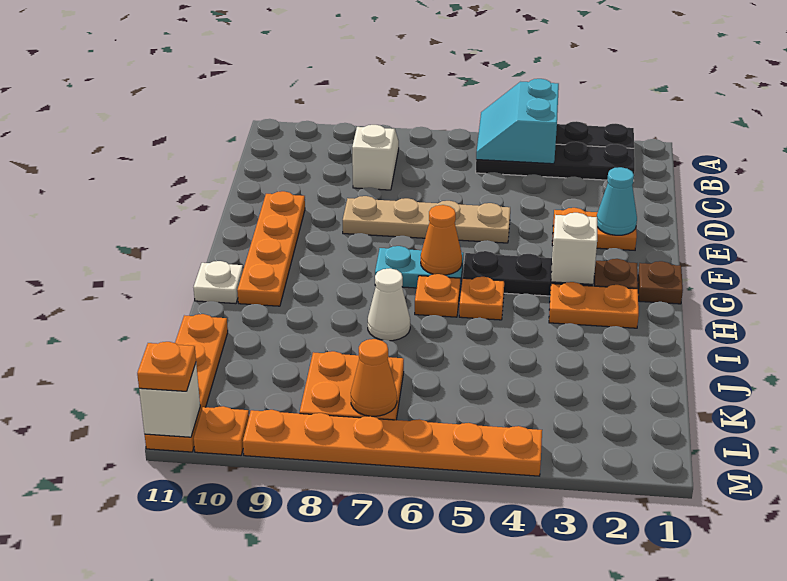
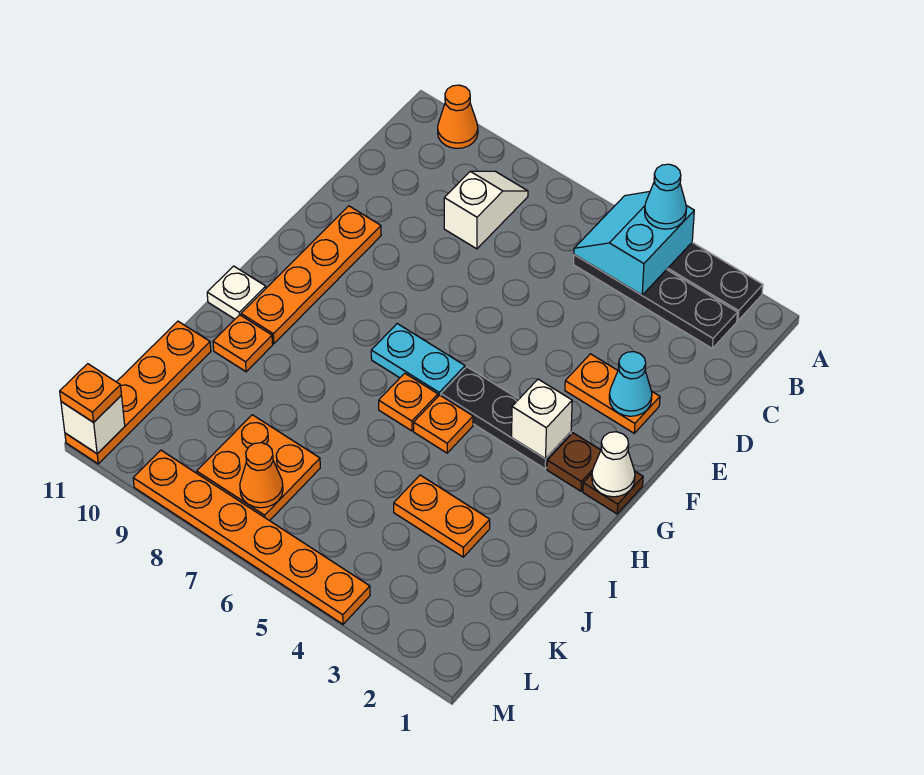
none -> cyan cone A4 level 3
tan plate E5:E8 level 1 -> none
orange cone G6 level 2 -> orange cone A10 level 1
orange plate H2:H3 level 1 -> orange plate J3:J4 level 1
white cone I7 level 1 -> white cone G1 level 2
orange plate M10 level 1 -> orange plate I10 level 1

